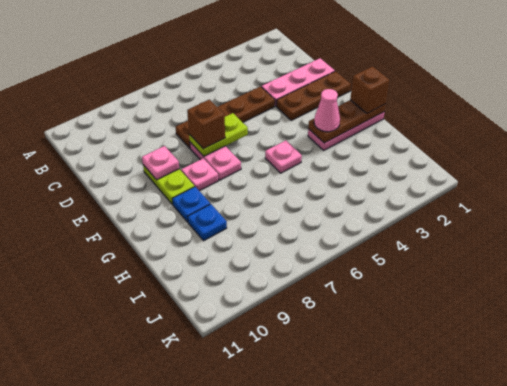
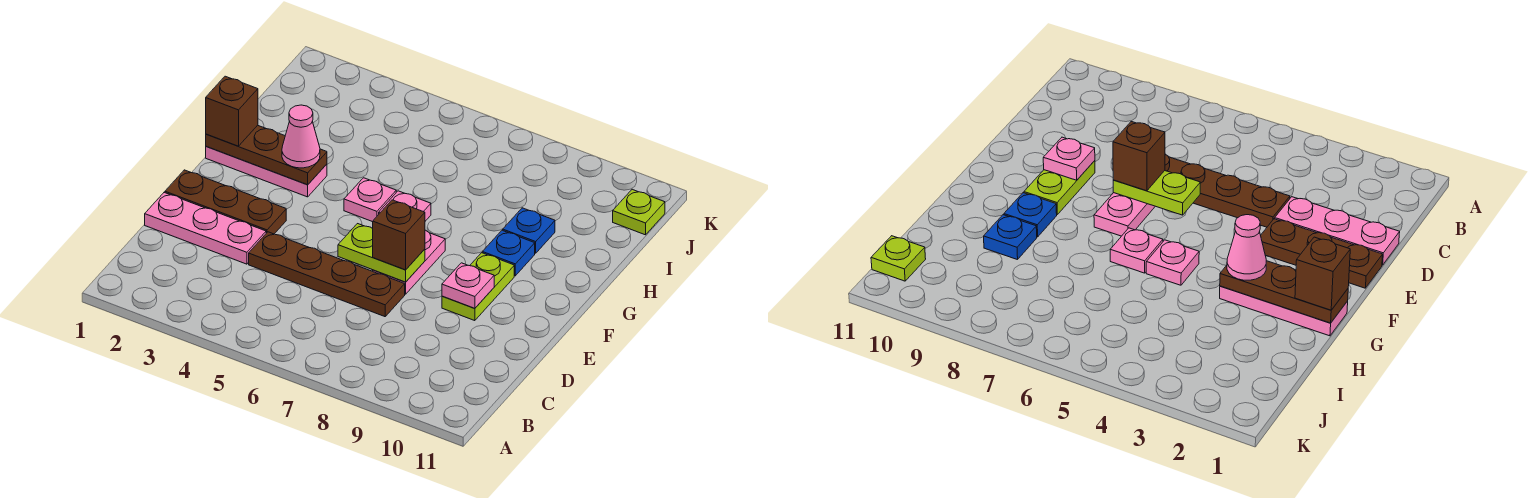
pink plate F8 level 1 -> pink plate G6 level 1
none -> lime plate J11 level 1

